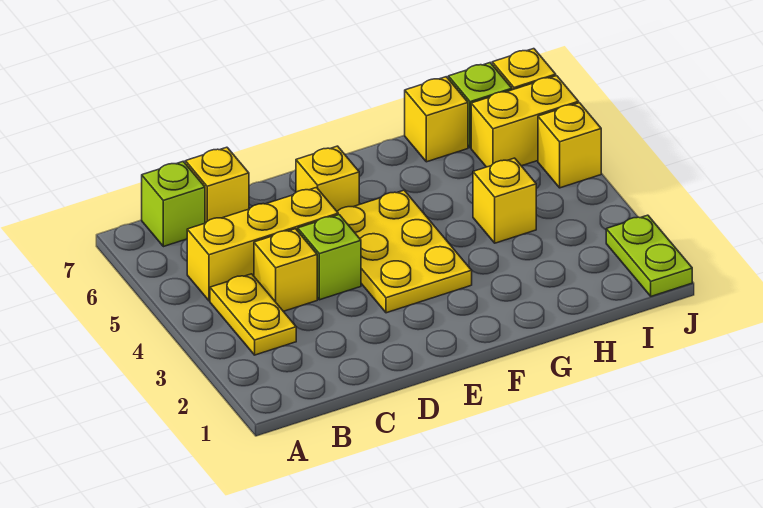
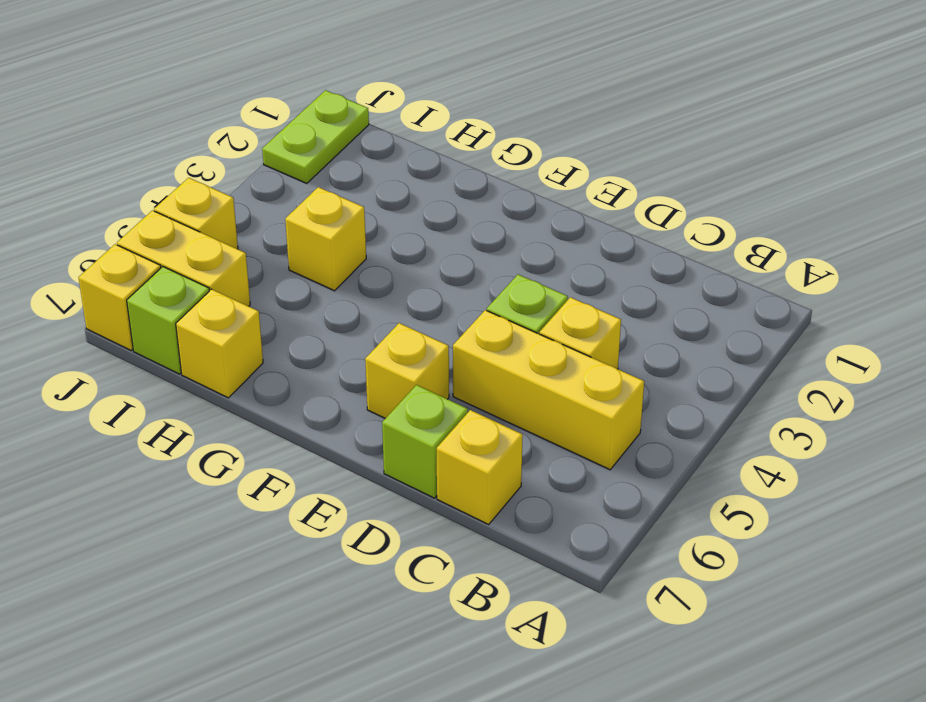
yellow plate B3:B4 level 1 -> none
lime brick B7 level 1 -> lime brick D7 level 1
yellow plate E3:F5 level 1 -> none

